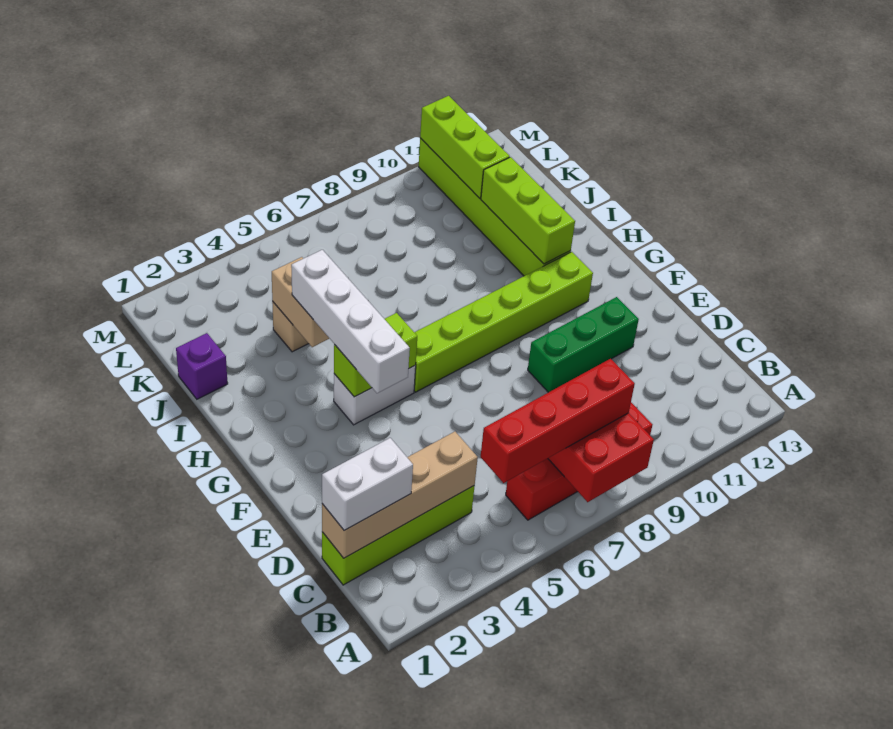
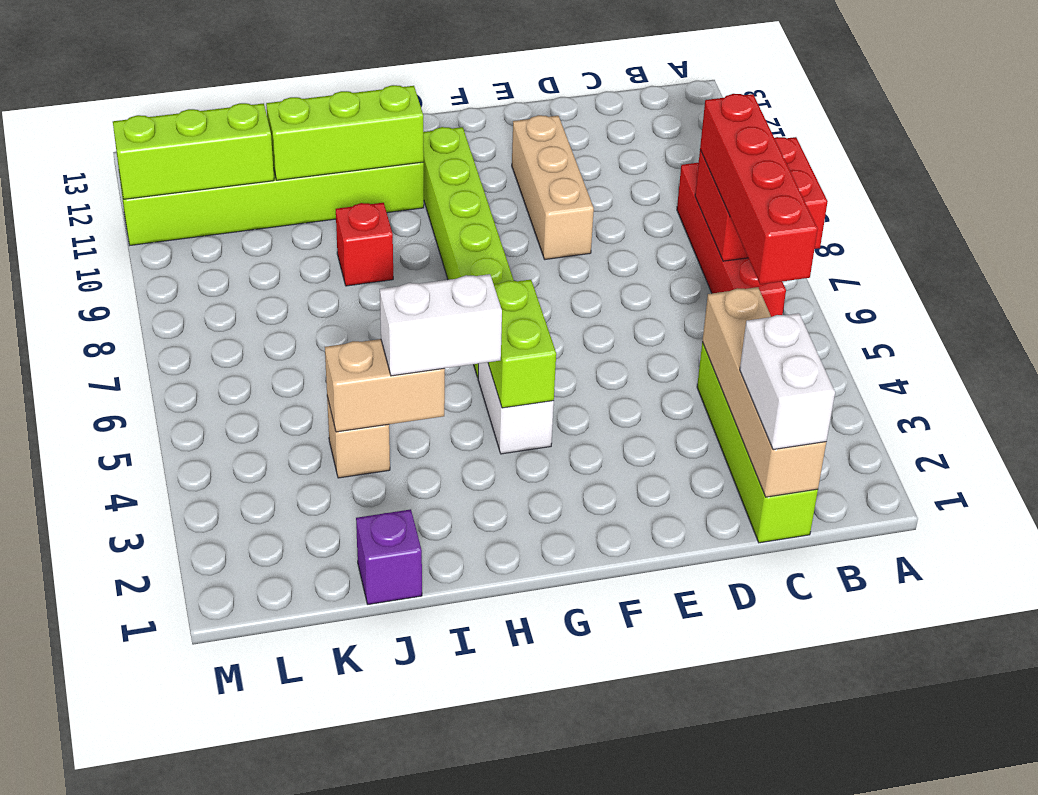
green brick E9:E11 level 1 -> tan brick E9:E11 level 1
white brick F4:I4 level 3 -> white brick H4:I4 level 3
none -> red brick I9 level 1

